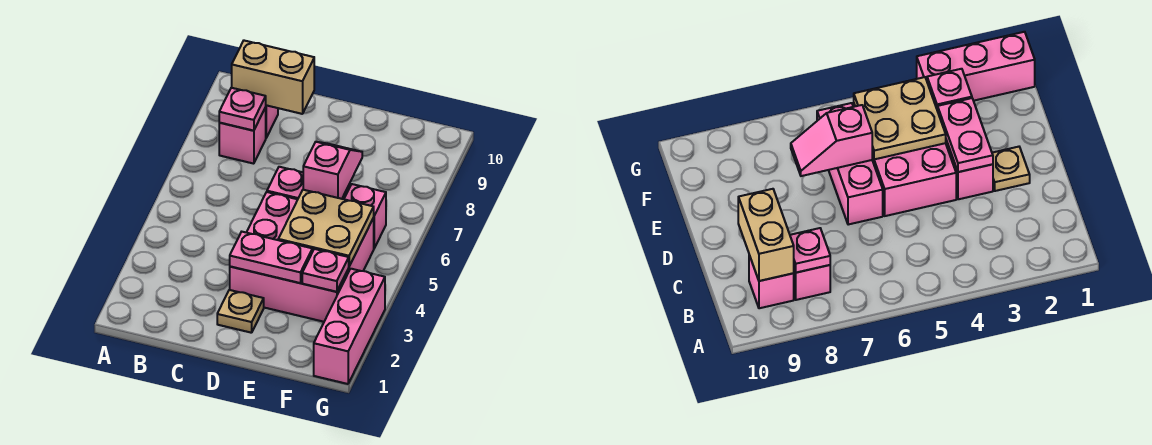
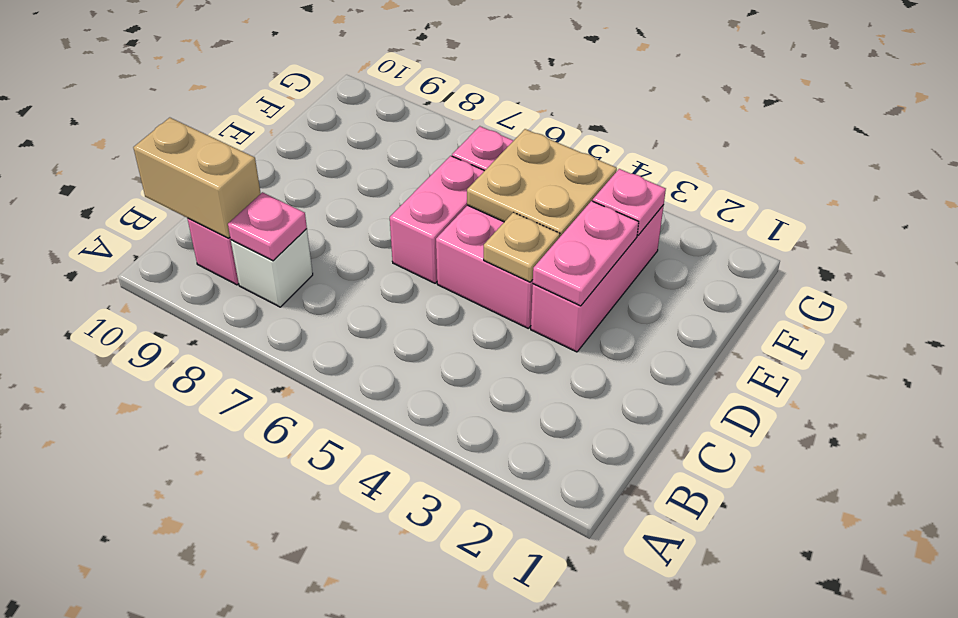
pink brick B8 level 1 -> white brick B8 level 1
tan brick B9:C9 level 2 -> tan brick B9:B10 level 2
tan plate D2 level 1 -> tan plate D4 level 2
pink slope E6:E7 level 2 top 6 -> none
pink brick G1:G3 level 1 -> none

